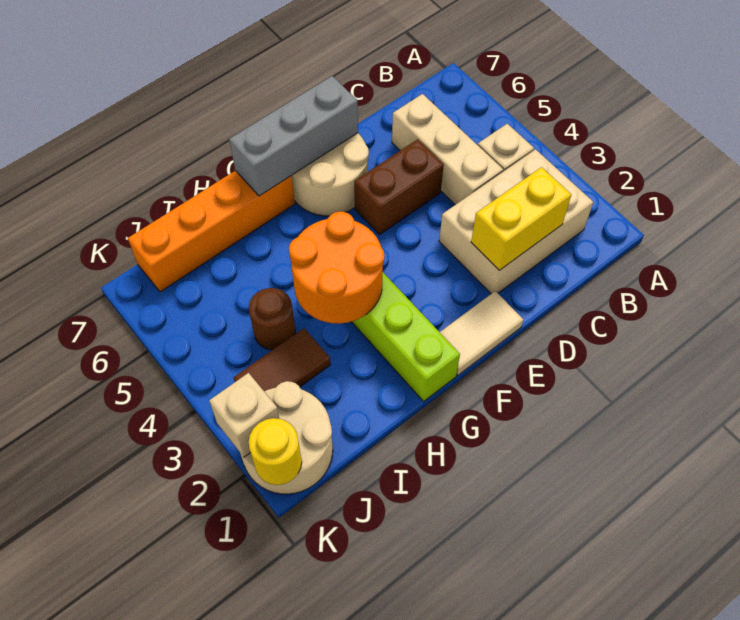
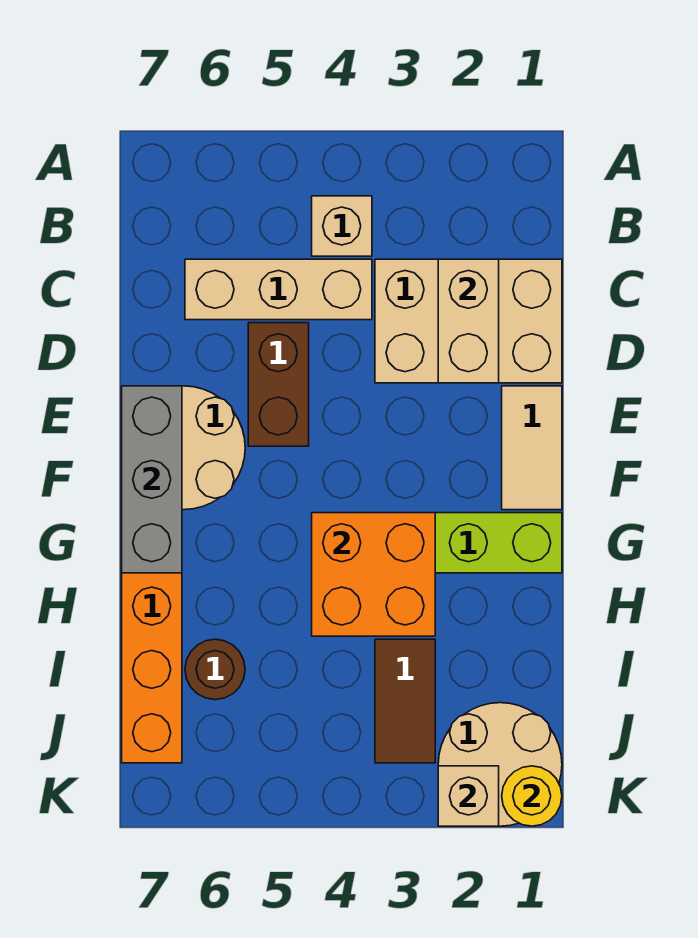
tan brick B2:D3 level 1 -> tan brick C1:D3 level 1
yellow brick C2:D2 level 2 -> tan brick C2:D2 level 2
orange round brick G3:H4 level 2 -> orange brick G3:H4 level 2
brown round brick I4 level 1 -> brown round brick I6 level 1

